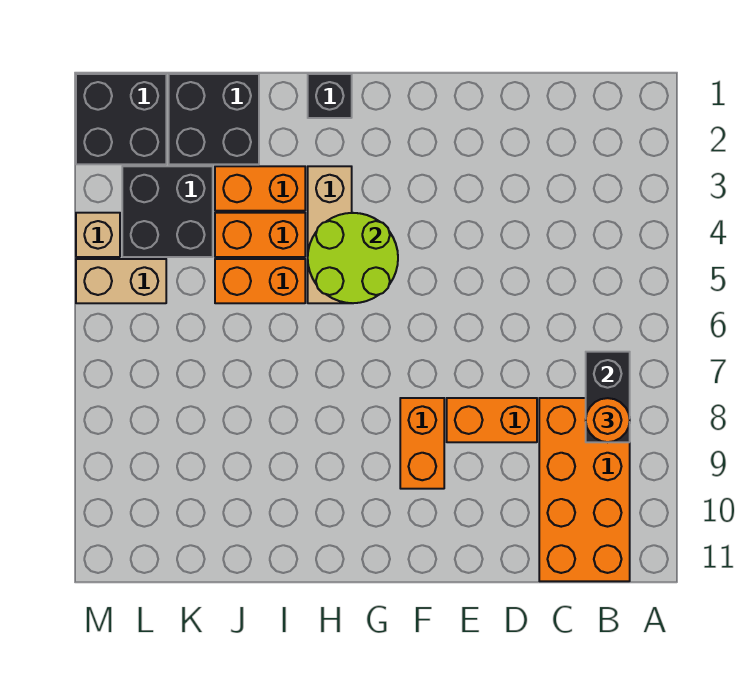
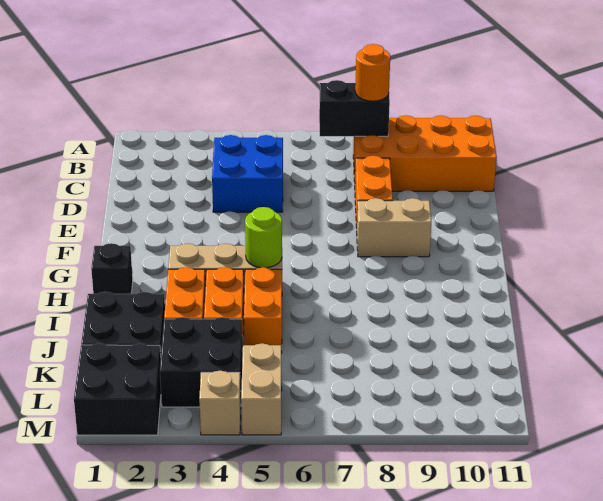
none -> blue brick C4:D5 level 1
orange brick F8:F9 level 1 -> tan brick F8:F9 level 1
lime round brick G4:H5 level 2 -> lime round brick H5 level 2

